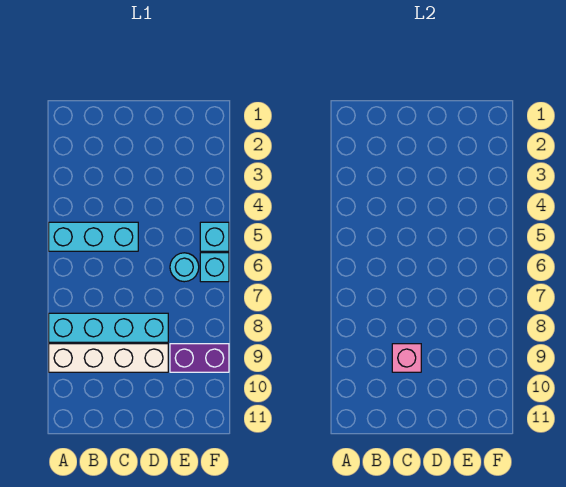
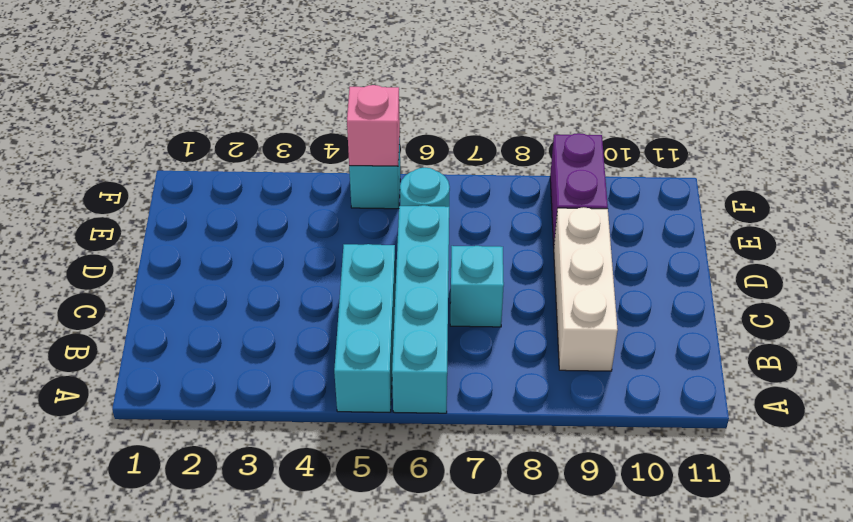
cyan brick A8:D8 level 1 -> cyan brick A6:D6 level 1
white brick A9:D9 level 1 -> white brick B9:D9 level 1
pink brick C9 level 2 -> pink brick F5 level 2
cyan brick F6 level 1 -> cyan brick C7 level 1

